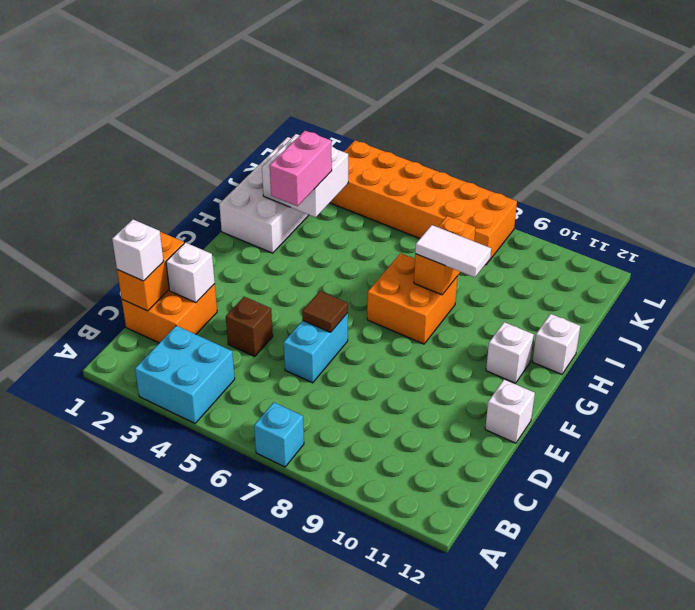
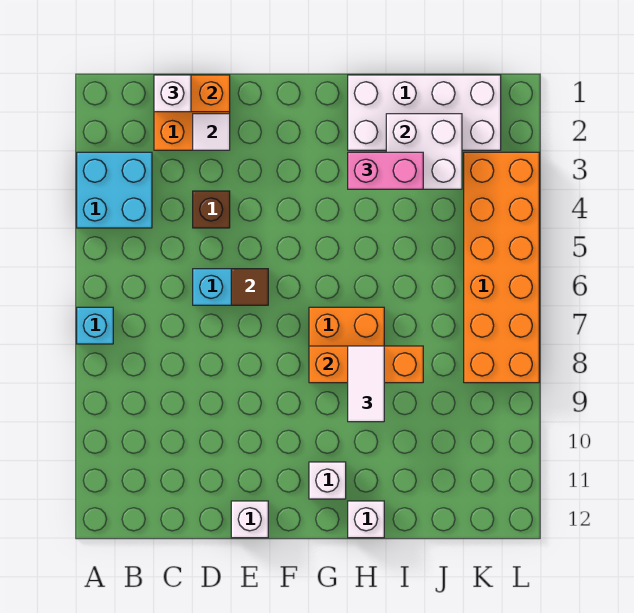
white brick D2 level 2 -> white tile D2 level 2
orange brick H8:I8 level 2 -> orange brick G8:I8 level 2

